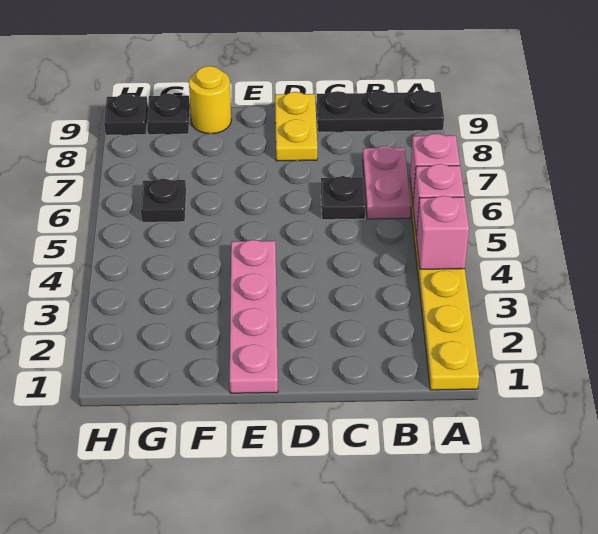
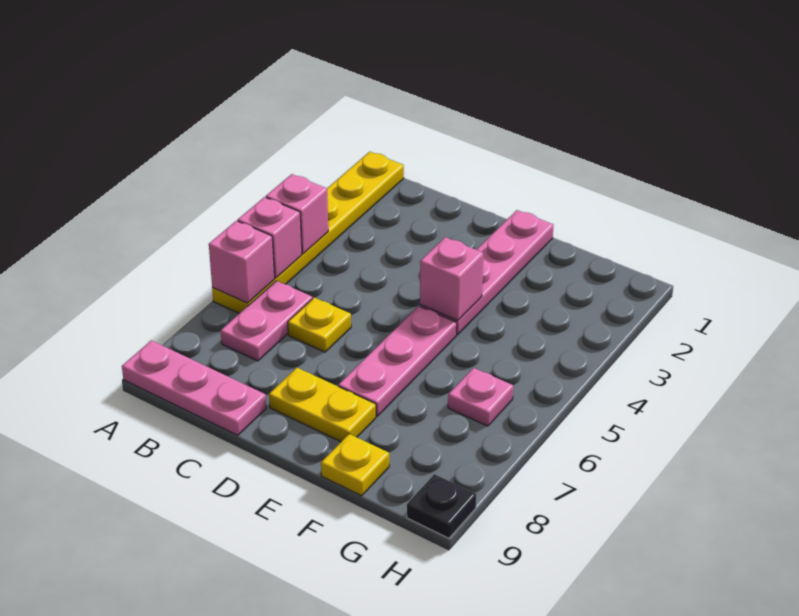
black plate A9:C9 level 1 -> pink plate A9:C9 level 1
black plate C6 level 1 -> yellow plate C6 level 1
yellow plate D8:D9 level 1 -> yellow plate D8:E8 level 1
none -> pink brick E4 level 2
none -> pink plate E5:E7 level 1
yellow round brick F9 level 1 -> yellow plate F9 level 1
black plate G6 level 1 -> pink plate G6 level 1
black plate G9 level 1 -> none

